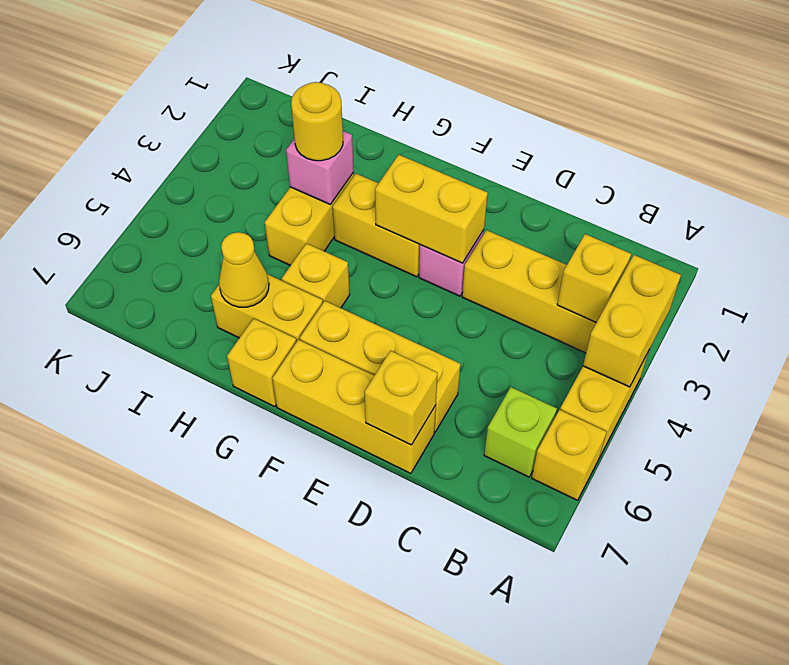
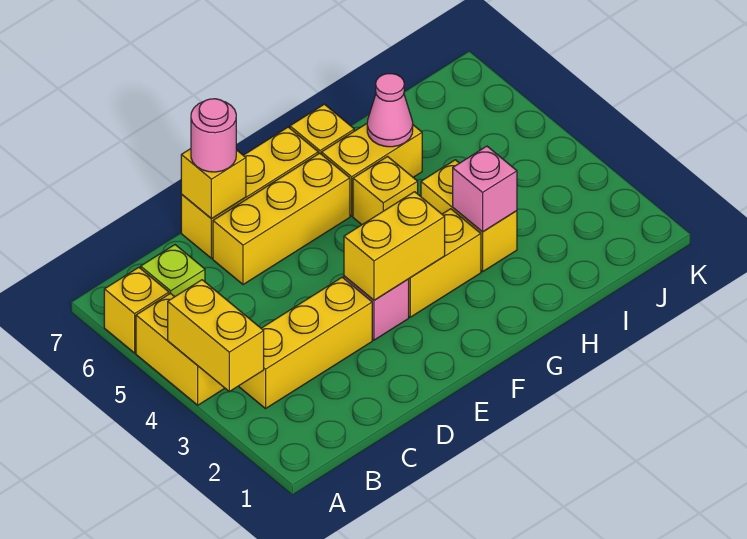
yellow brick B3 level 2 -> none
none -> pink round brick D7 level 3
yellow round brick H3 level 3 -> none
yellow cone H6 level 2 -> pink cone H6 level 2

